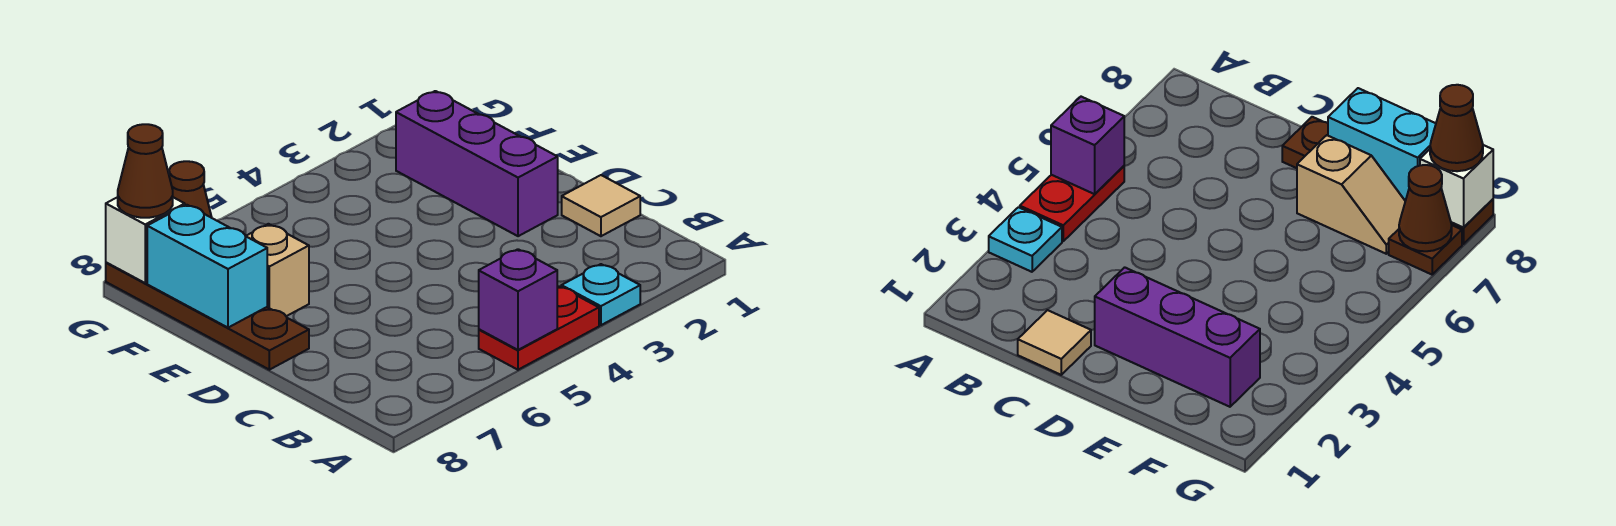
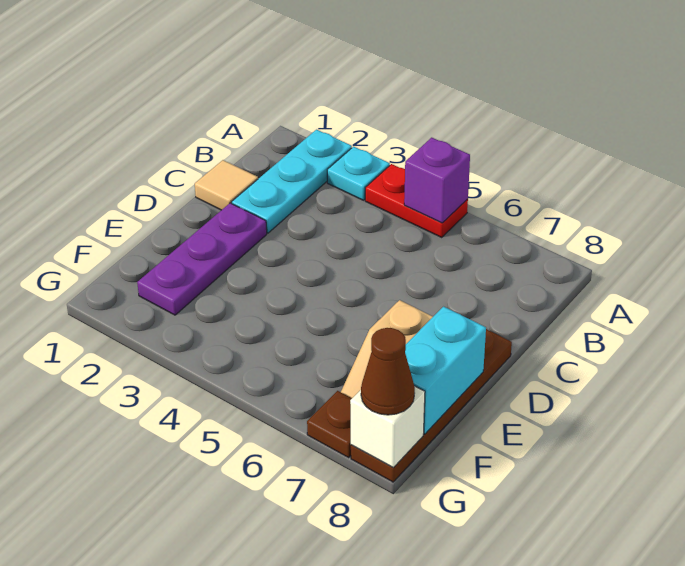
none -> cyan plate A2:C2 level 1
purple brick D2:F2 level 1 -> purple plate D2:F2 level 1
brown cone G7 level 2 -> none

